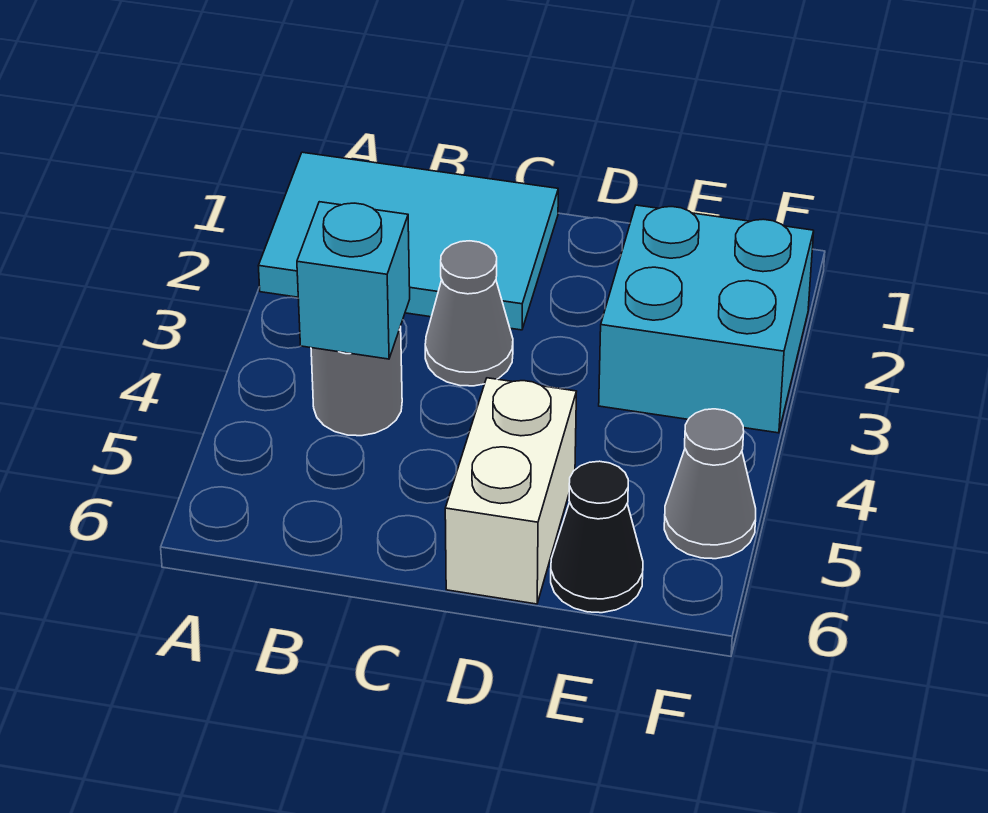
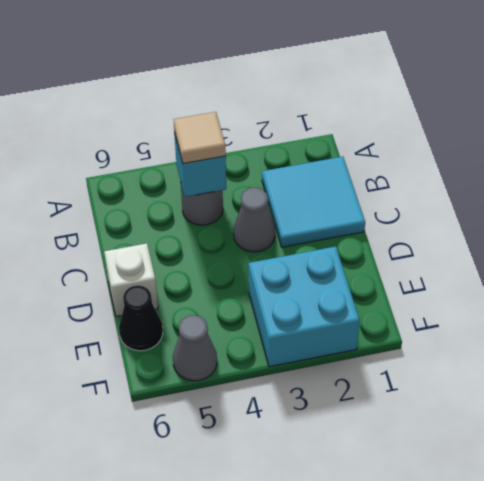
cyan tile A1:C2 level 1 -> cyan tile B1:C2 level 1
none -> tan tile B4 level 3
white brick D5:D6 level 1 -> white brick D6 level 1

